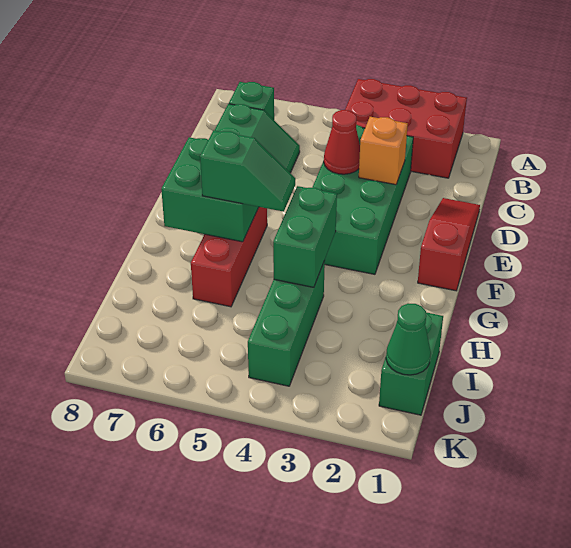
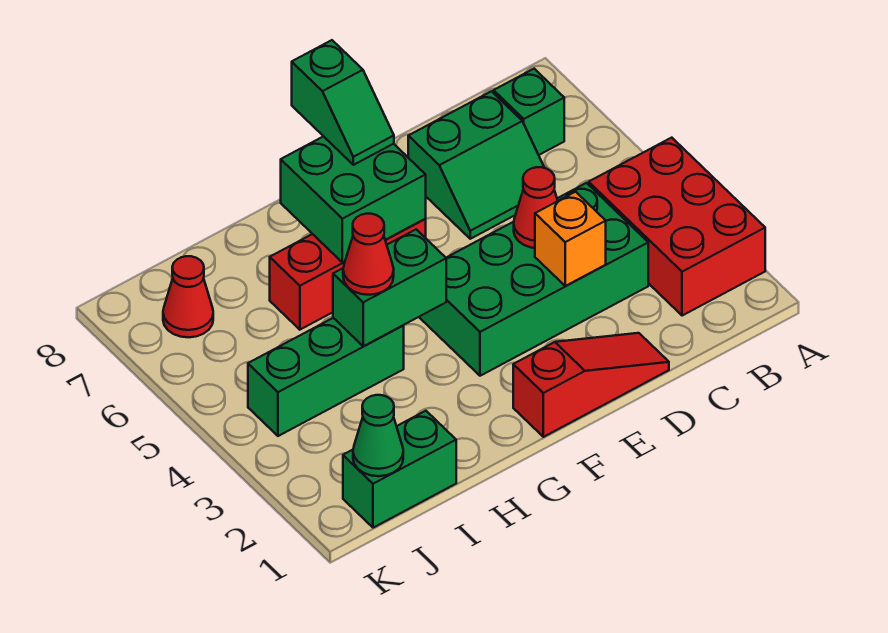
green slope G5:G6 level 3 top 6 -> green slope F7:F8 level 3 top 8
none -> red cone H4 level 3
none -> red cone J7 level 1

